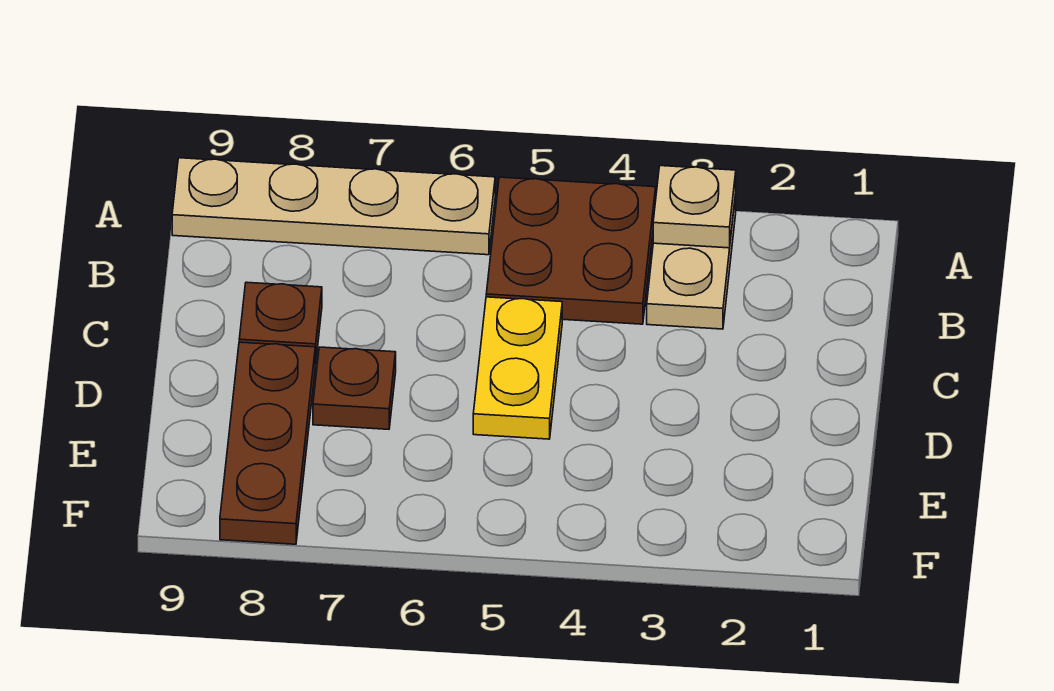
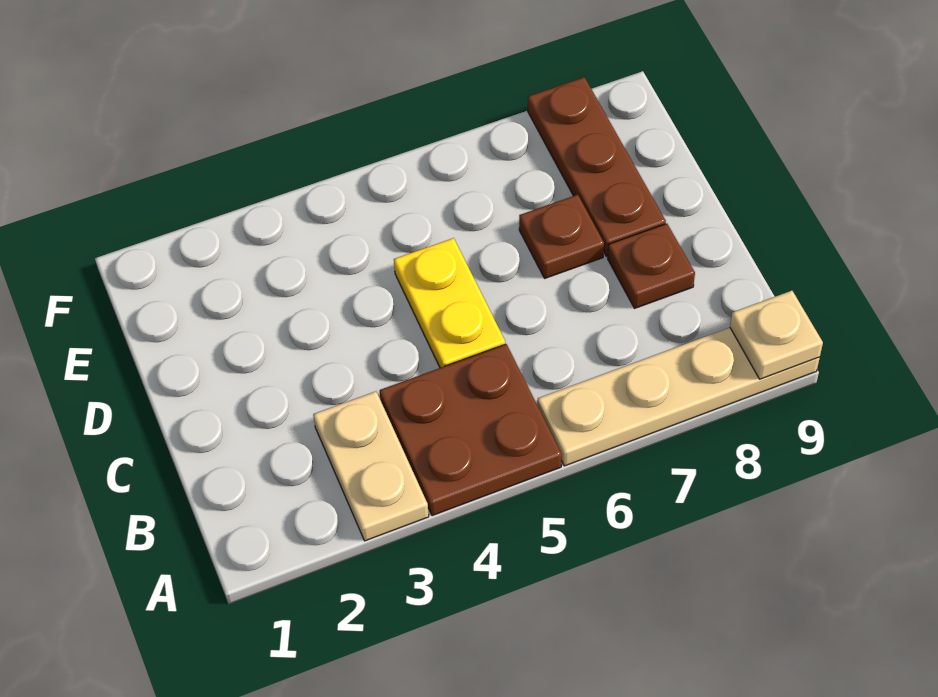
tan plate A3 level 2 -> tan plate A9 level 2

